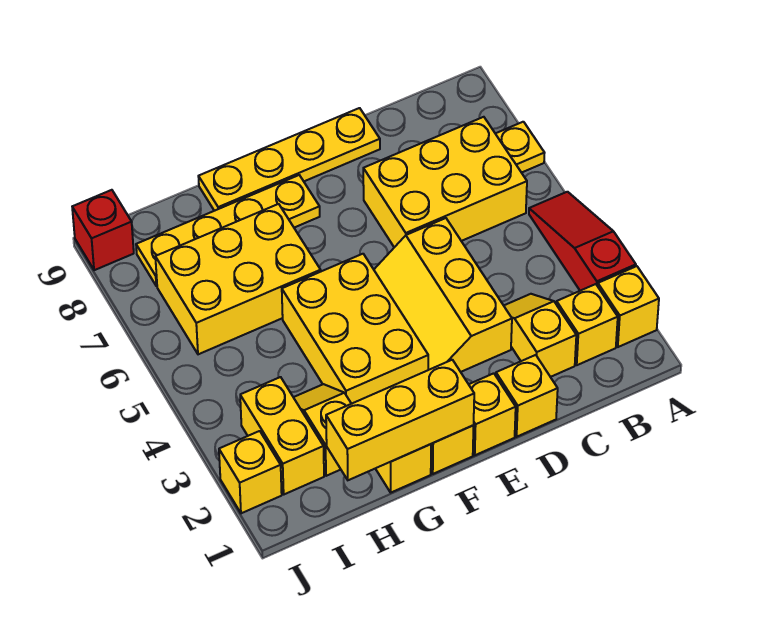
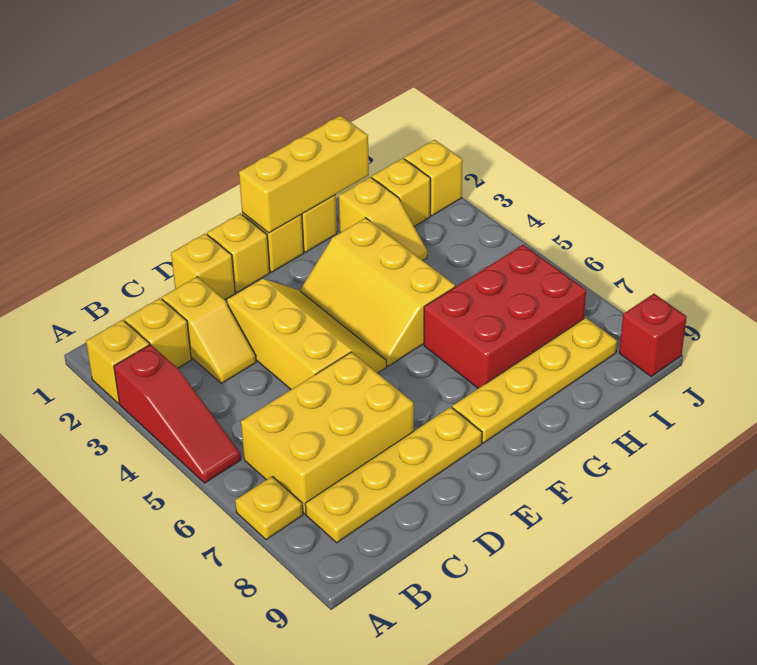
yellow plate D9:G9 level 1 -> yellow plate B8:E8 level 1
yellow brick F3:G5 level 1 -> yellow slope F3:G5 level 1 top G
yellow brick G6:I7 level 1 -> red brick G6:I7 level 1
yellow brick I2:I3 level 1 -> yellow brick I2 level 1

